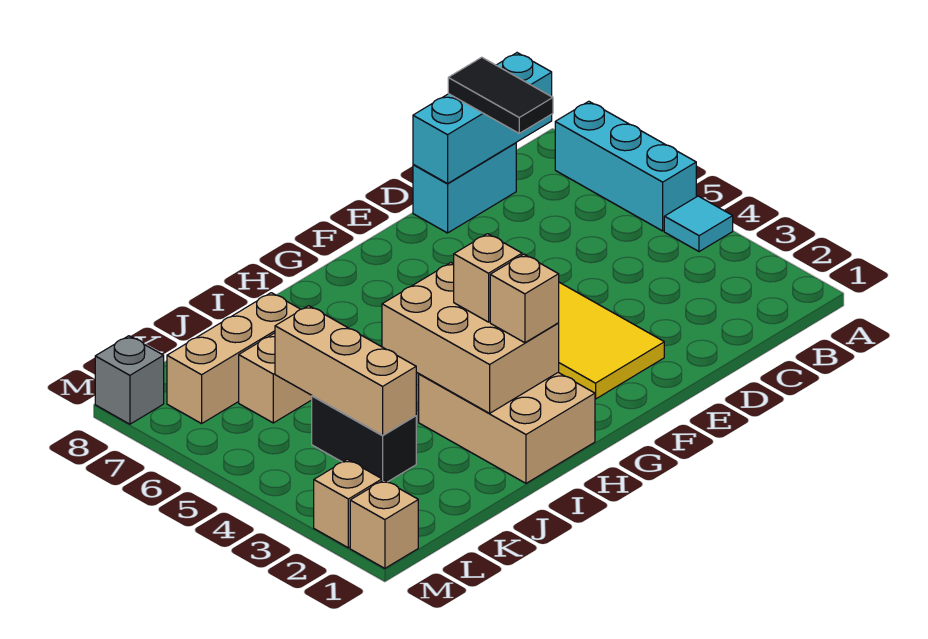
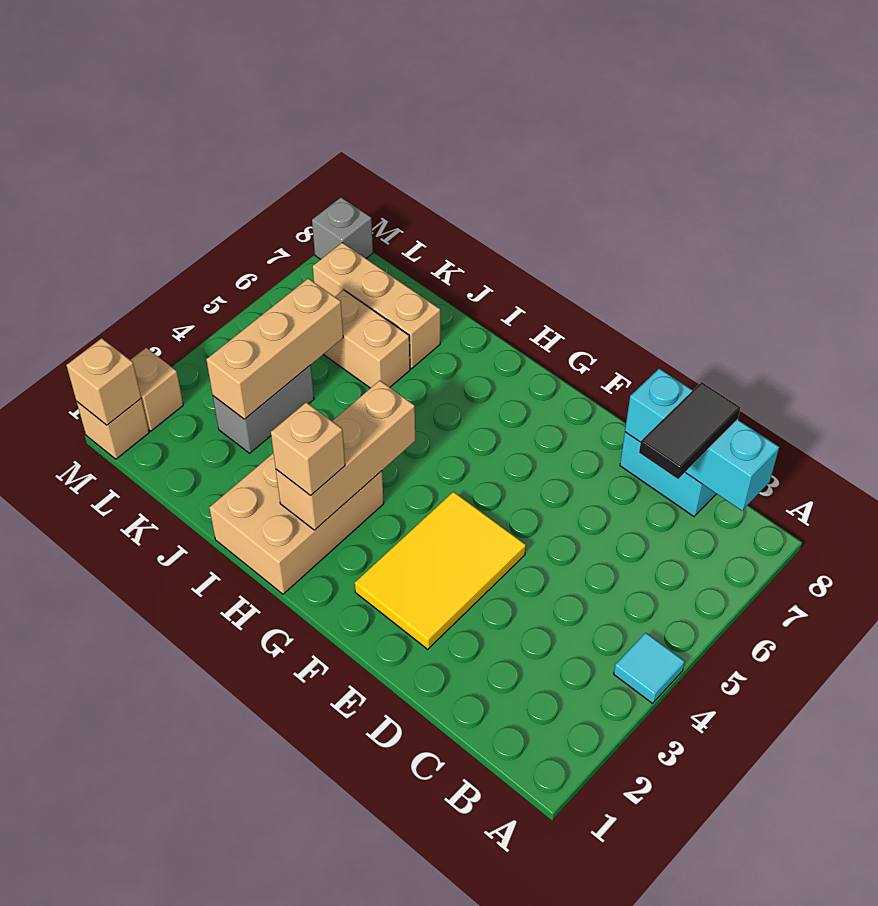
cyan brick A5:A7 level 1 -> none
tan brick H2:I4 level 2 -> tan brick H2:H4 level 2
tan brick H3 level 3 -> tan brick M1 level 2
black brick K3:K4 level 1 -> grey brick K3:K4 level 1

